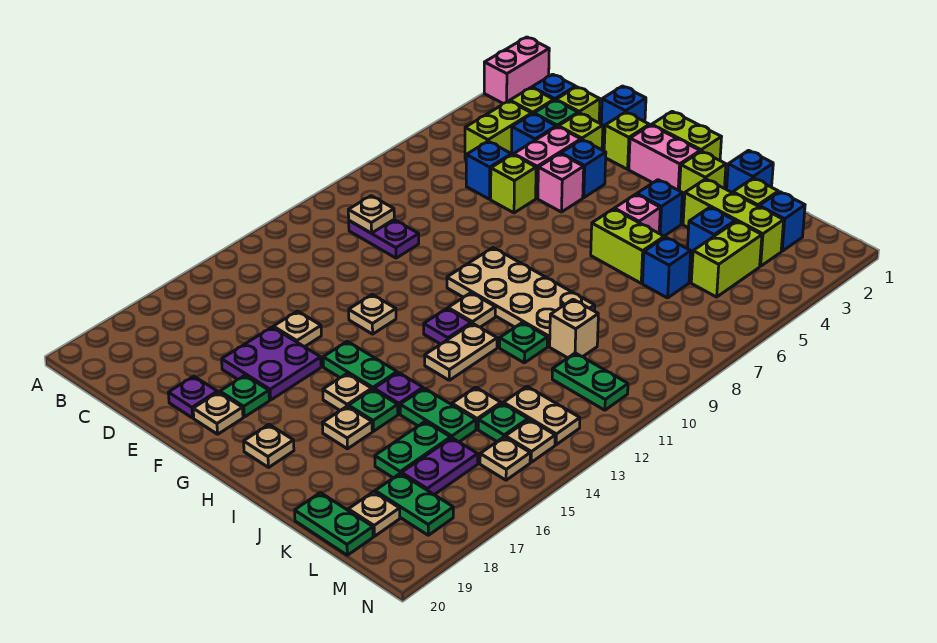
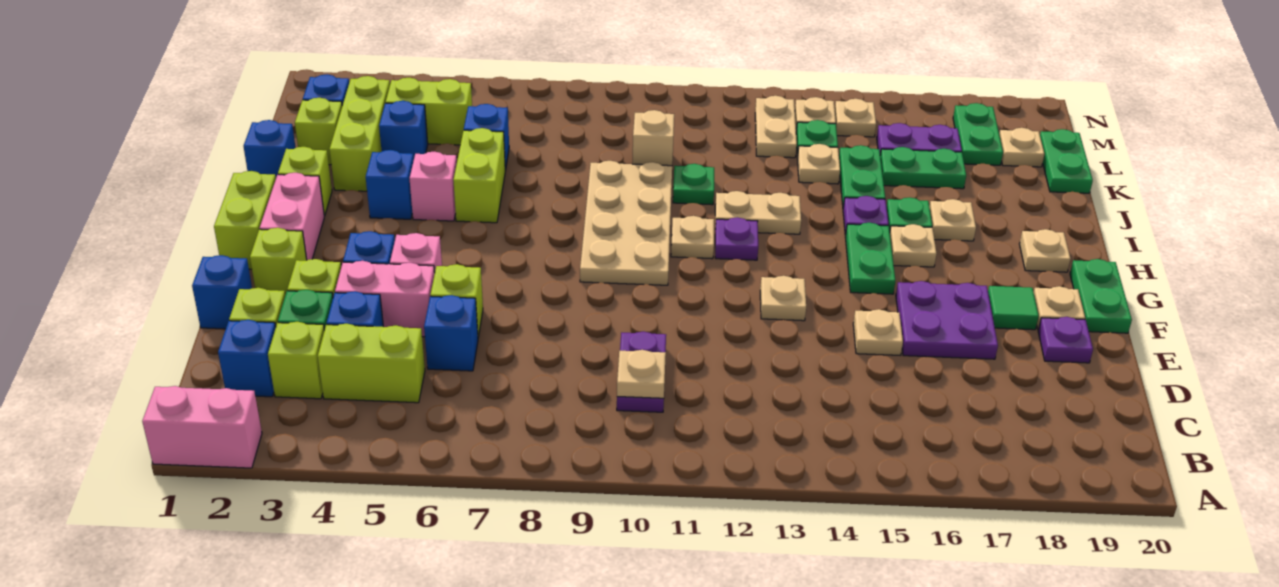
green plate F18 level 1 -> green tile F18 level 1
green plate L11:M11 level 1 -> green plate F20:G20 level 1

